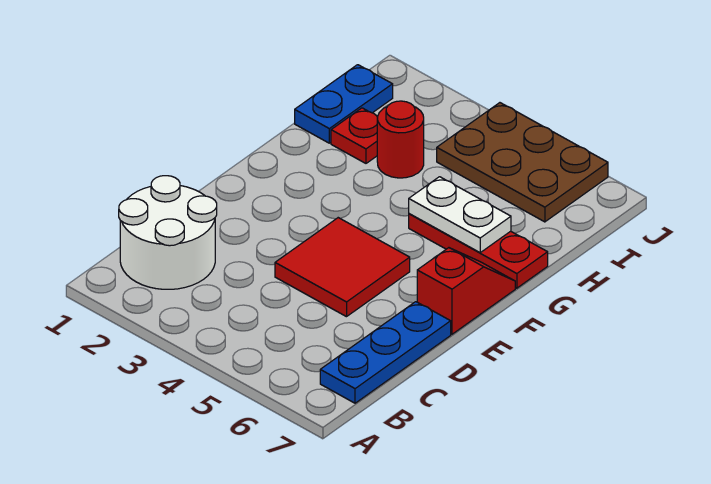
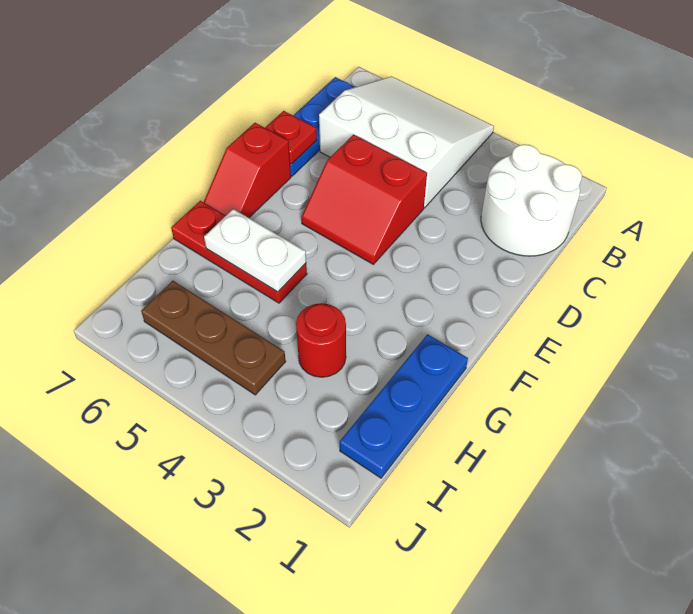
none -> white slope A4:C6 level 1 top C
red tile D4:E5 level 1 -> red slope D4:E5 level 1 top D
blue plate H1:I1 level 1 -> blue plate G1:I1 level 1
red plate H2 level 1 -> red plate D7 level 2
brown plate I4:J6 level 1 -> brown plate I4:I6 level 1

